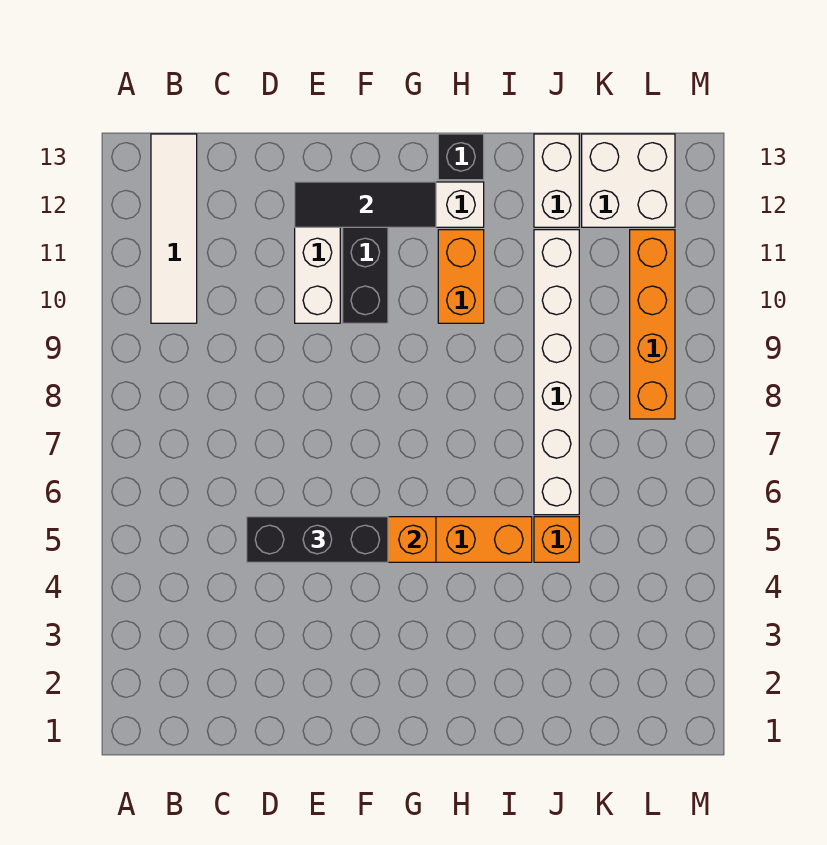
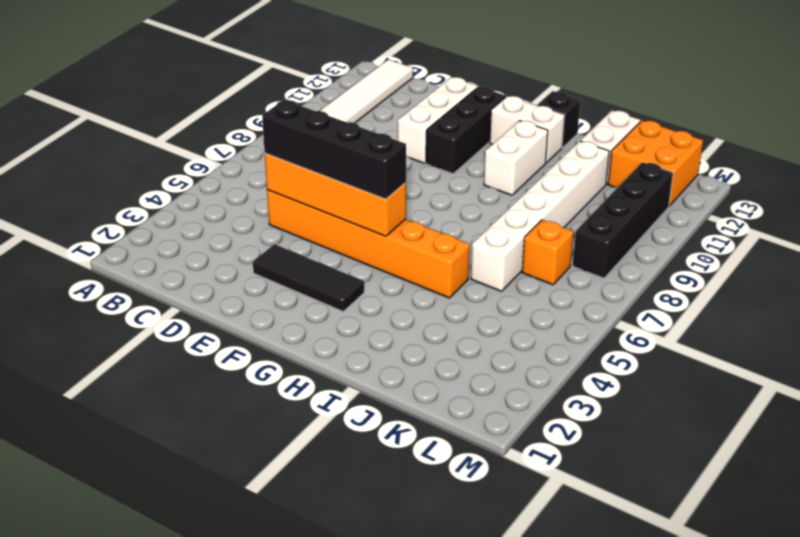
black brick D5:F5 level 3 -> black brick D5:G5 level 3
black tile E12:G12 level 2 -> black tile E3:G3 level 1
orange brick H10:H11 level 1 -> white brick H10:H11 level 1
orange brick J5 level 1 -> orange brick K7 level 1
white brick K12:L13 level 1 -> orange brick K12:L13 level 1
orange brick L8:L11 level 1 -> black brick L8:L11 level 1

